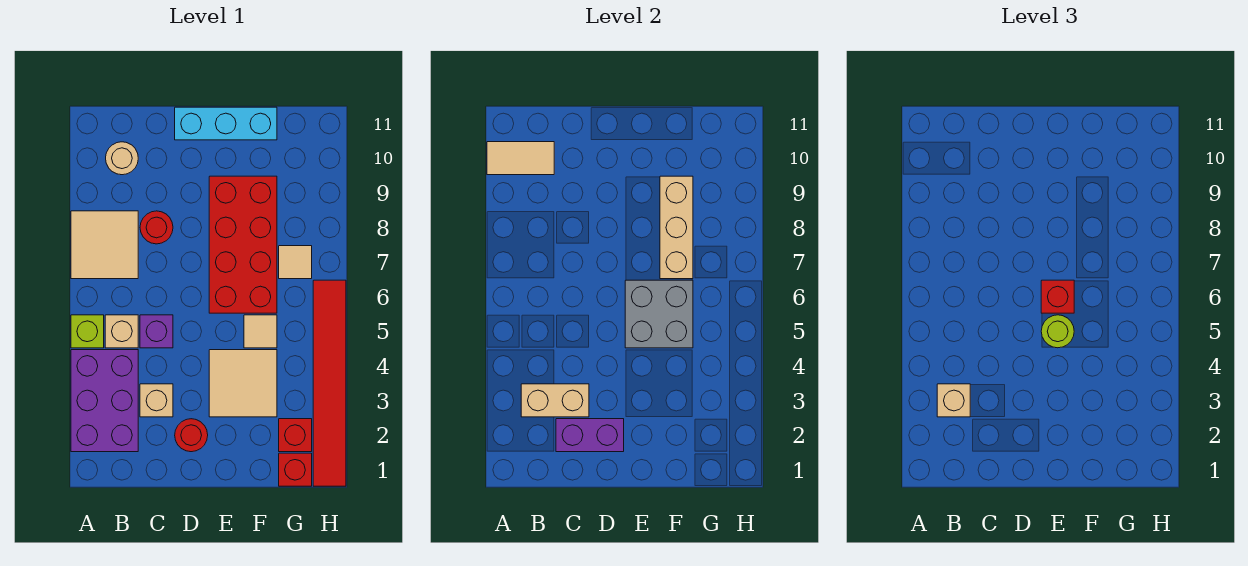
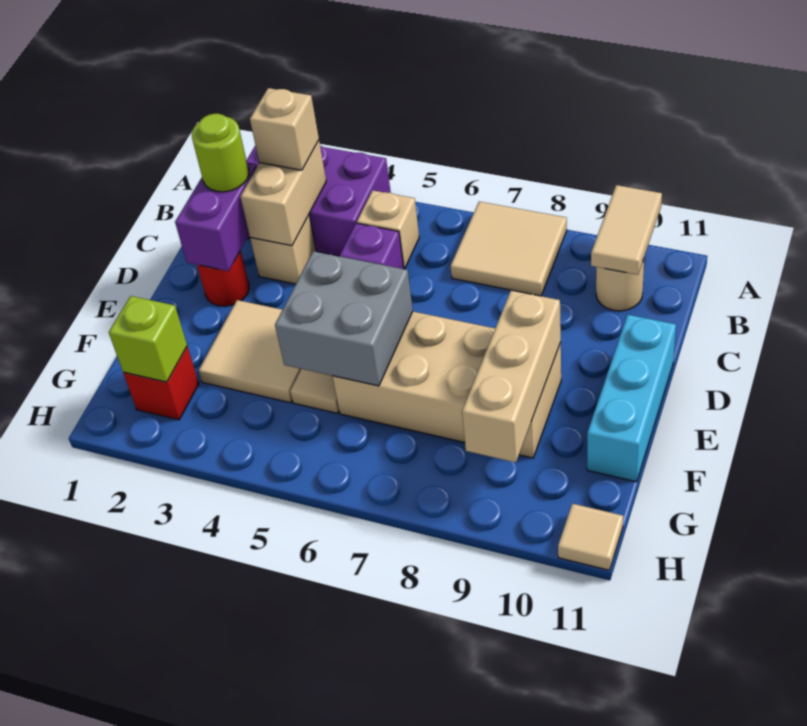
lime brick A5 level 1 -> lime brick G2 level 2
red round brick C8 level 1 -> none
lime round brick E5 level 3 -> lime round brick C2 level 3
red brick E6:F9 level 1 -> tan brick E6:F9 level 1
red brick E6 level 3 -> none
tan brick F7:F9 level 2 -> tan brick E9:G9 level 2
red brick G1 level 1 -> none
tan tile G7 level 1 -> tan tile H11 level 1
red tile H1:H6 level 1 -> none

